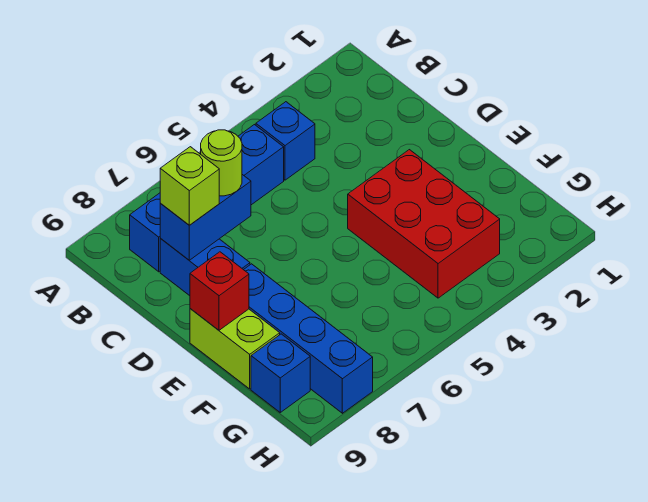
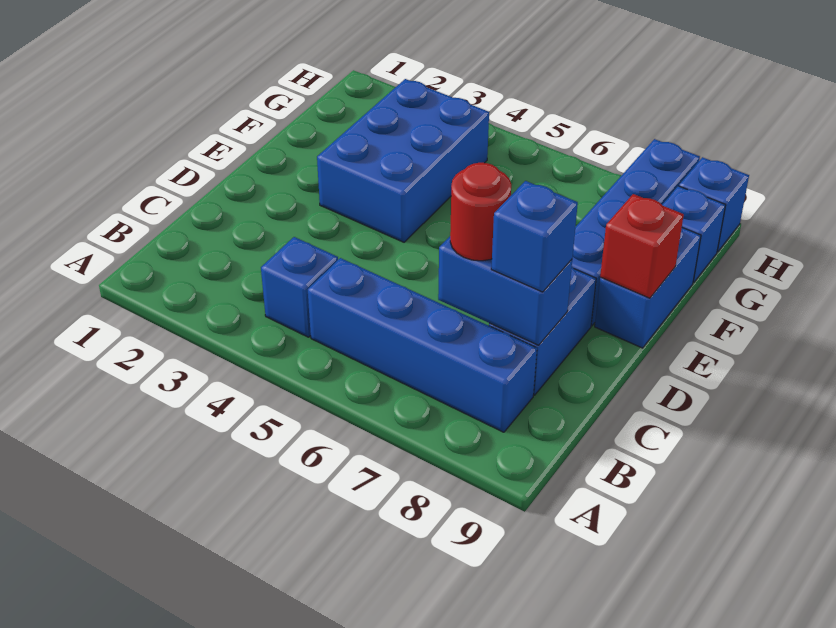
lime round brick C7 level 3 -> red round brick C7 level 3
lime brick C8 level 3 -> blue brick C8 level 3
red brick E3:G4 level 1 -> blue brick E3:G4 level 1
lime brick E9:F9 level 1 -> blue brick E9:F9 level 1
none -> blue brick H9 level 1

